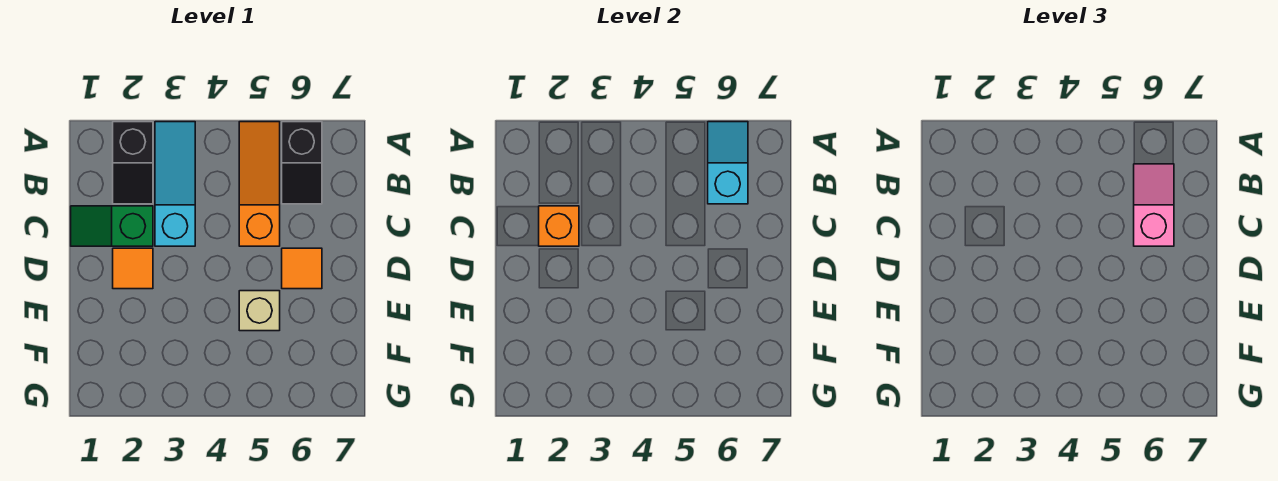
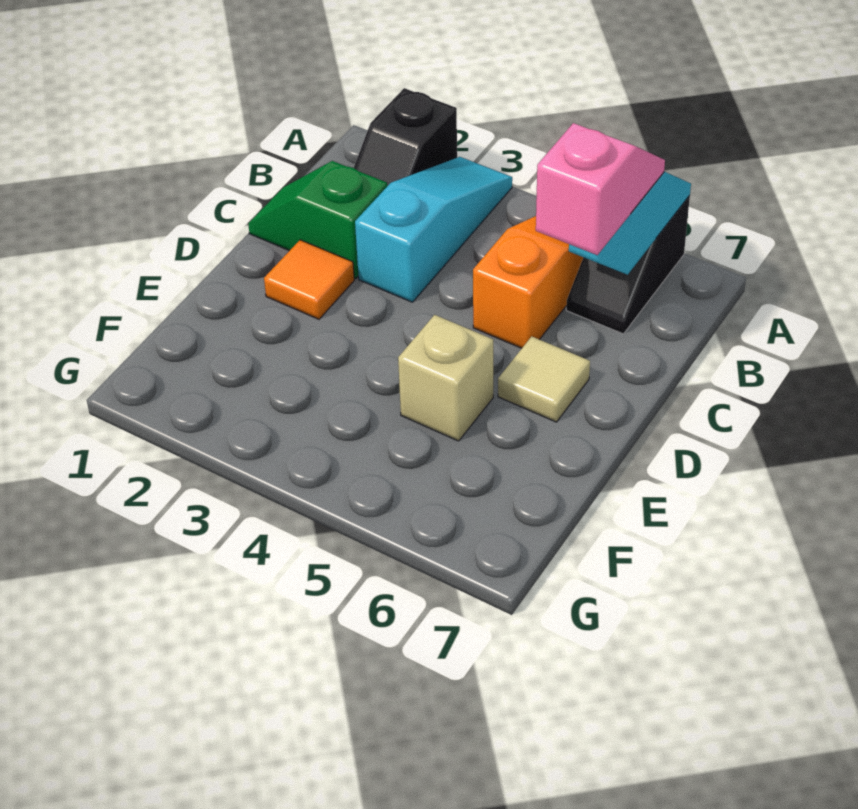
orange brick C2 level 2 -> none
orange tile D6 level 1 -> tan tile D6 level 1

